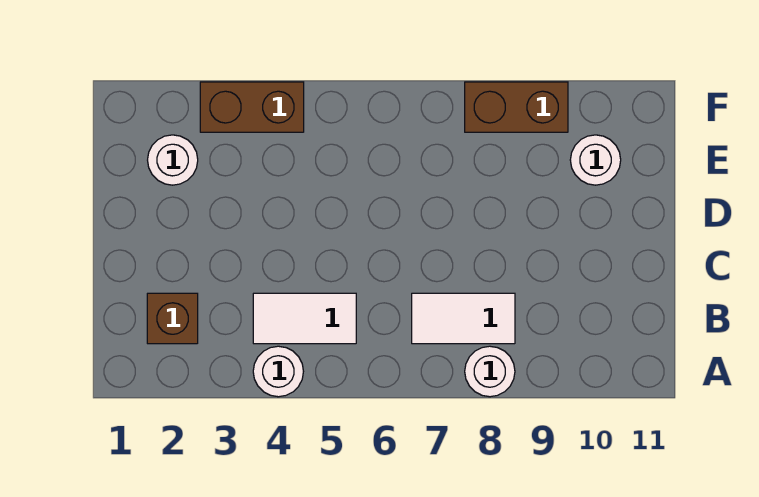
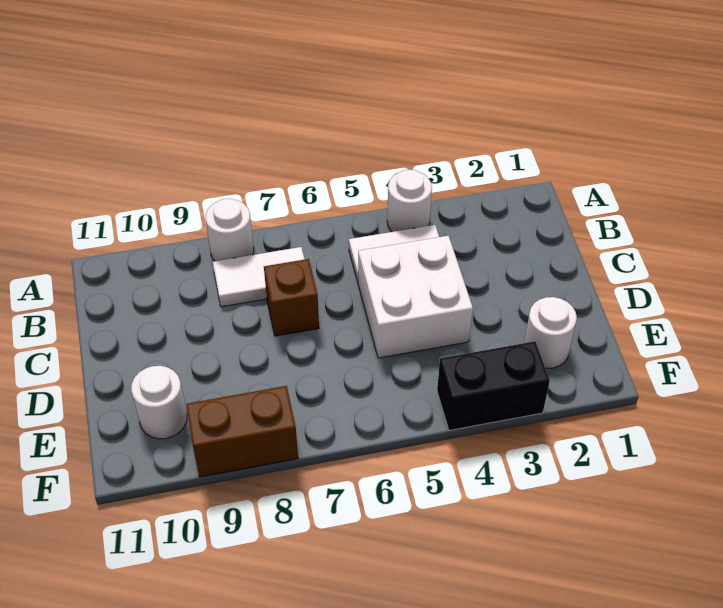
brown brick B2 level 1 -> brown brick C7 level 1
none -> white brick C4:D5 level 1
brown brick F3:F4 level 1 -> black brick F3:F4 level 1

